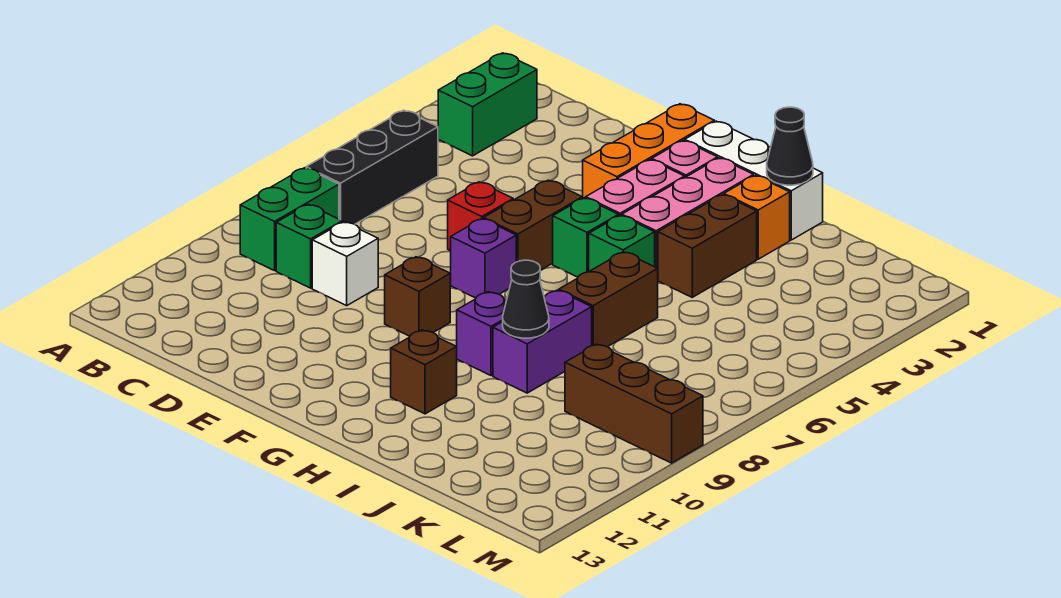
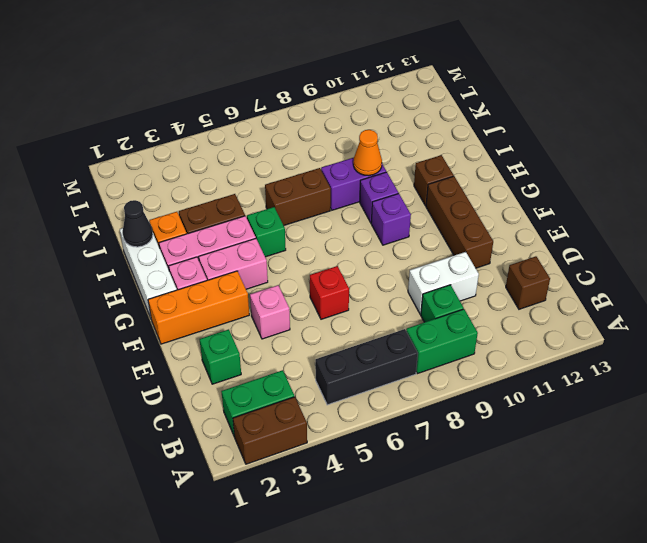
white brick D9 level 1 -> white brick D9:D10 level 1
none -> pink brick E4 level 1
brown brick F5:F6 level 1 -> brown brick A2:A3 level 1
purple brick F7 level 1 -> purple brick G9 level 1
brown brick F9 level 1 -> brown brick C12 level 1
green brick G5 level 1 -> green brick D2 level 1
black cone I9 level 2 -> orange cone I9 level 2
brown brick K9:M9 level 1 -> brown brick E11:G11 level 1

